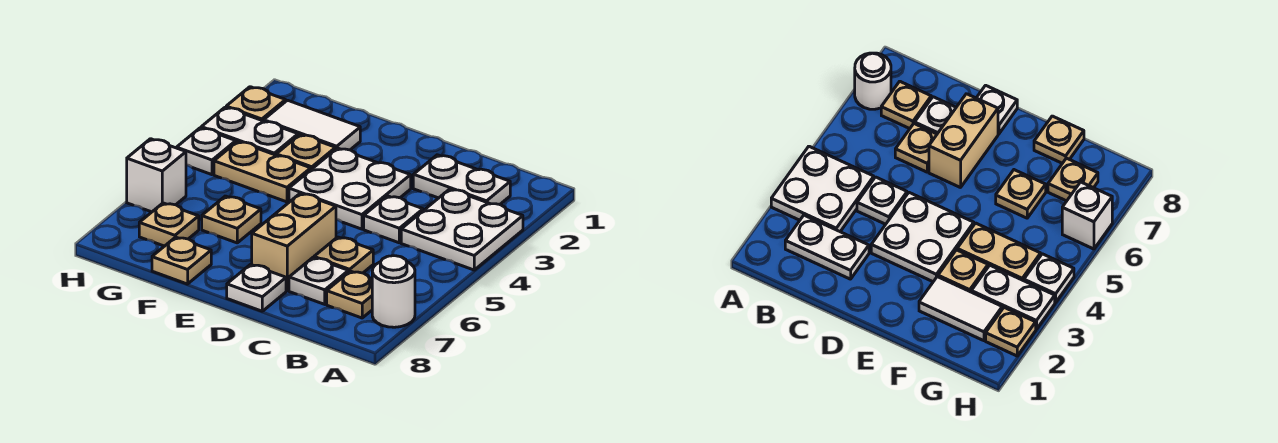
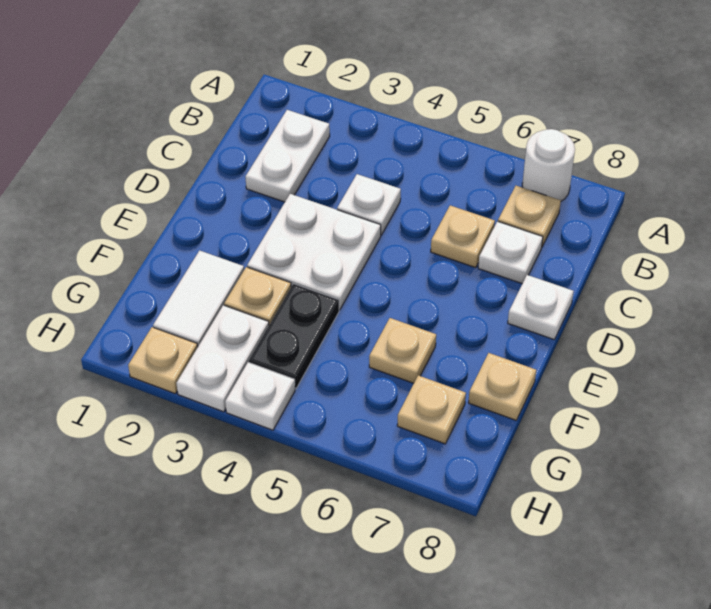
white plate A3:B4 level 1 -> none
tan brick D6:D7 level 1 -> none
tan plate F4:G4 level 1 -> black plate F4:G4 level 1
white brick H6 level 1 -> none

